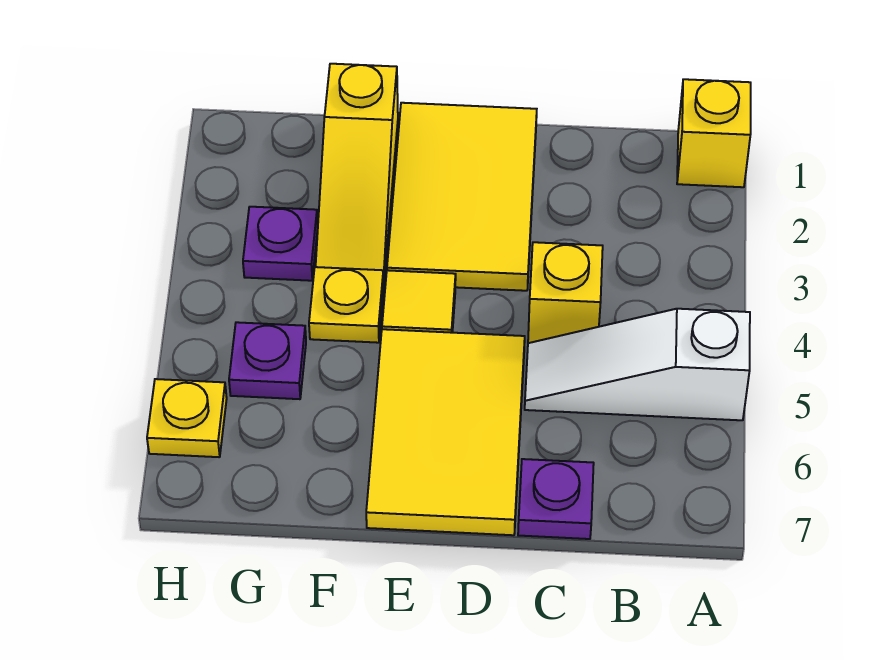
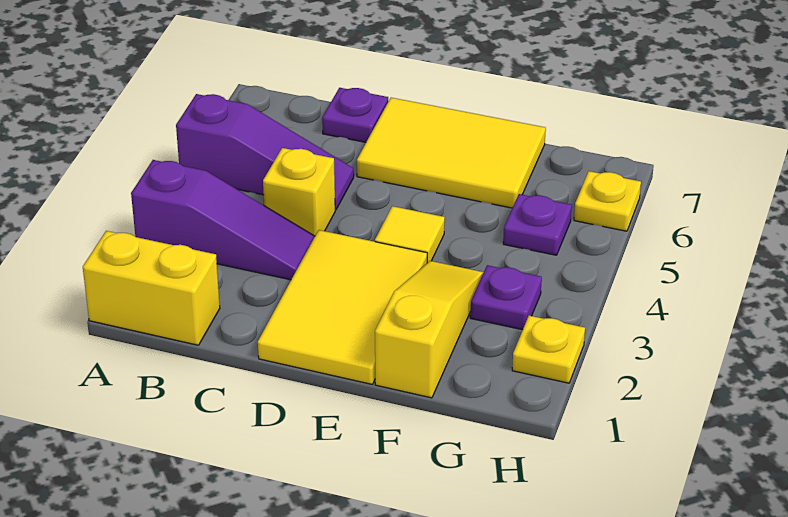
yellow brick A1 level 1 -> yellow brick A1:B1 level 1
none -> purple slope A3:C3 level 1 top A
white slope A5:C5 level 1 top A -> purple slope A5:C5 level 1 top A
yellow tile D5:E7 level 1 -> yellow tile D6:F7 level 1
yellow plate F4 level 1 -> yellow plate H2 level 1

